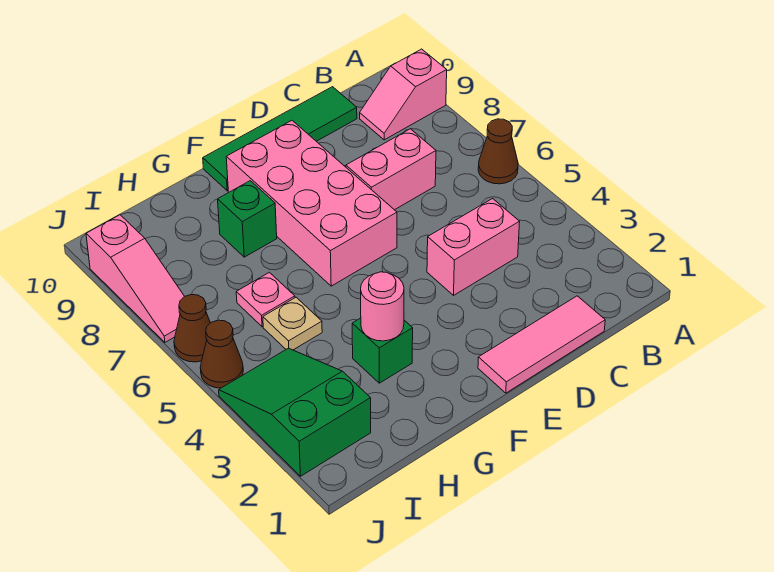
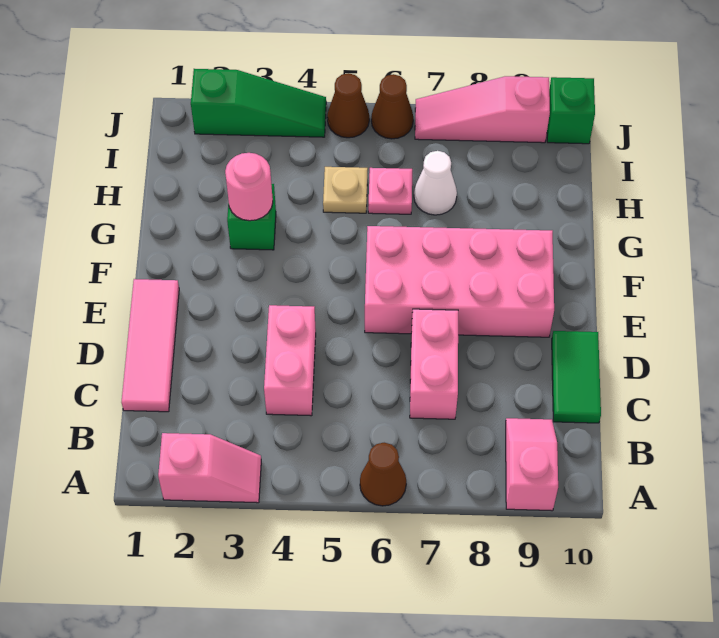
none -> pink slope A2:A3 level 1 top 2
green tile C10:F10 level 1 -> green tile C10:D10 level 1
green brick G8 level 1 -> green brick J10 level 1
none -> white cone H7 level 1
green slope I2:J4 level 1 top 2 -> green slope J2:J4 level 1 top 2

